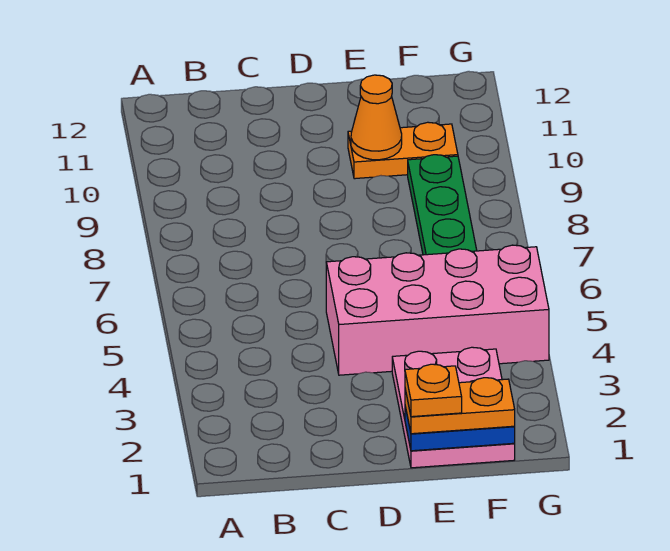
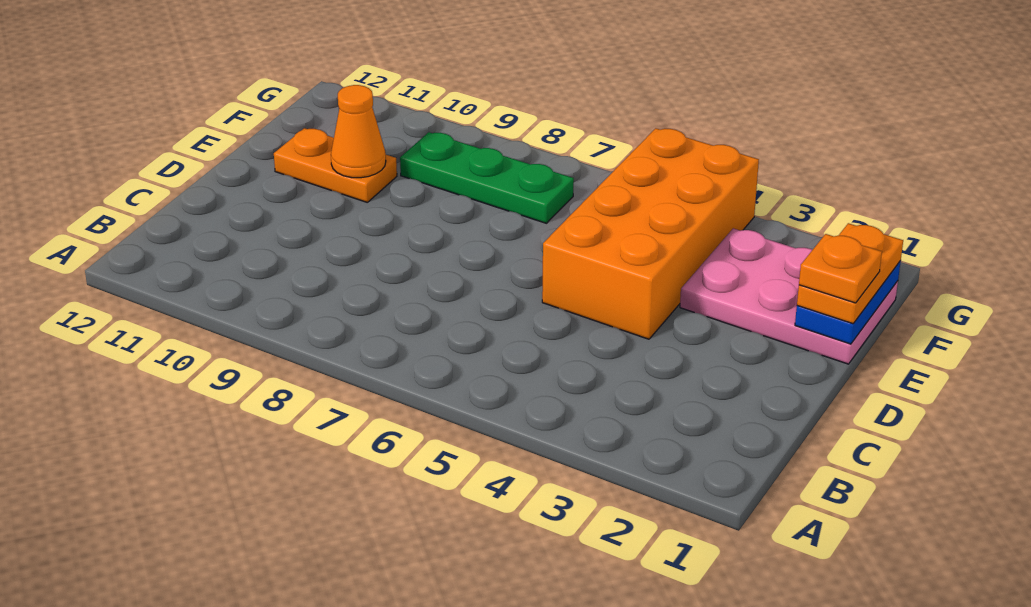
pink brick D4:G5 level 1 -> orange brick D4:G5 level 1
orange plate E10:F10 level 1 -> orange plate E10:E11 level 1

